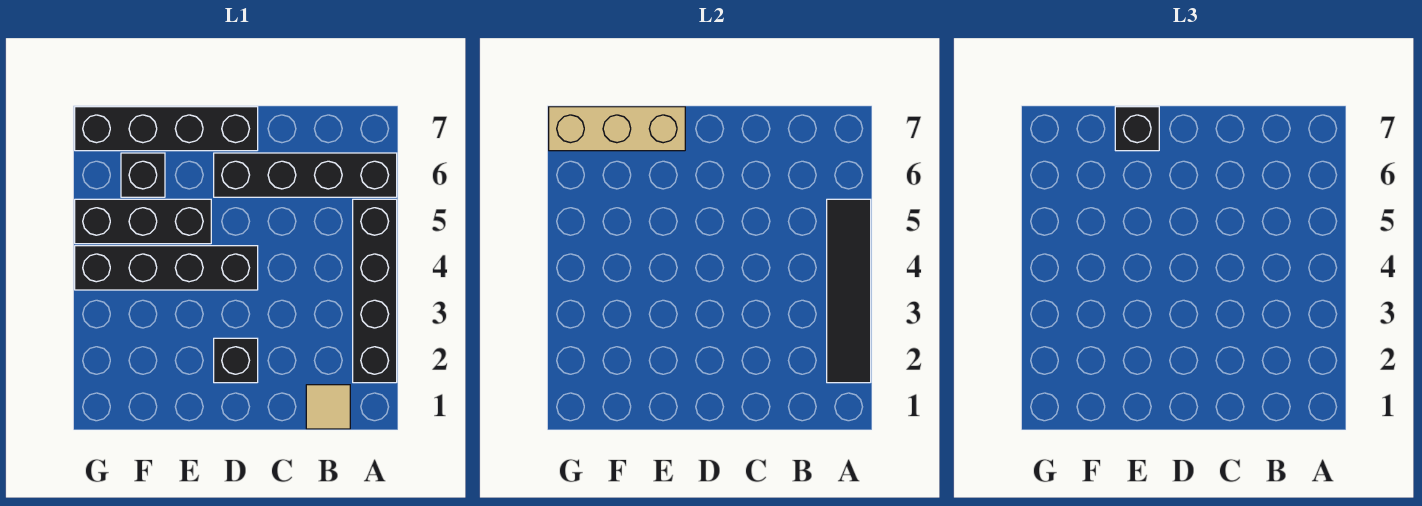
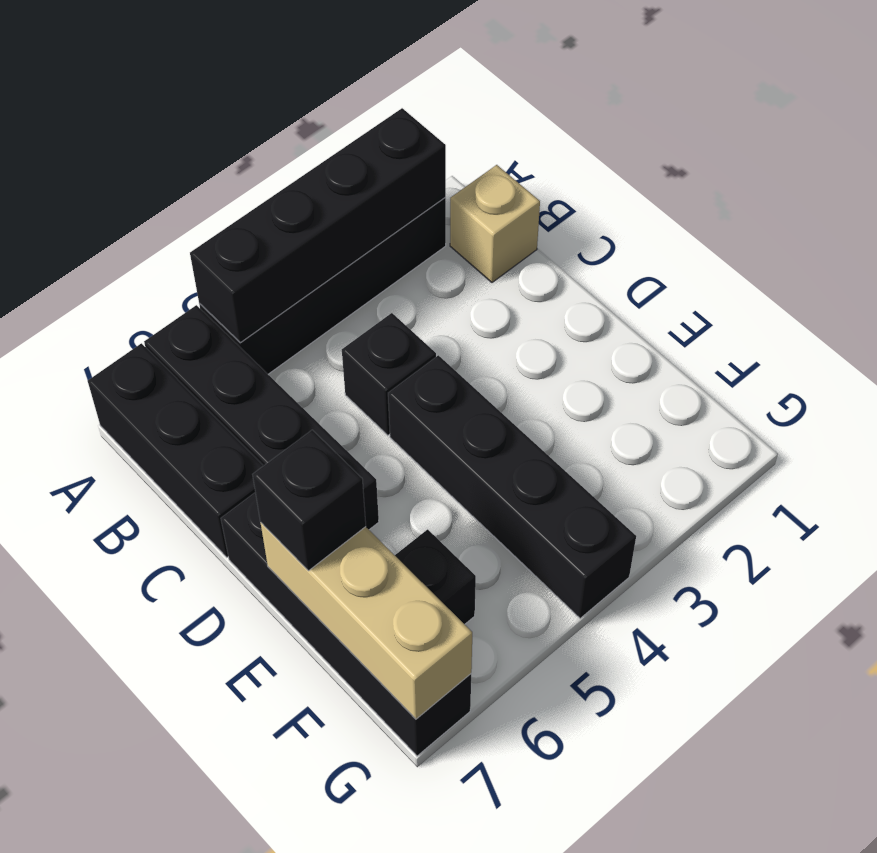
black tile A2:A5 level 2 -> black brick A2:A5 level 2
tan tile B1 level 1 -> tan brick B1 level 1
black brick D2 level 1 -> black brick C4 level 1
black brick E5:G5 level 1 -> black brick A7:C7 level 1

